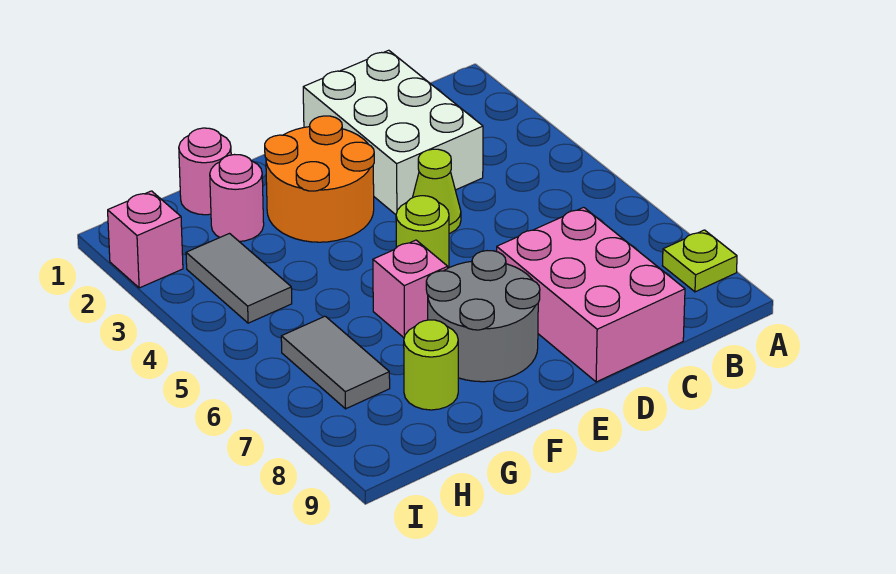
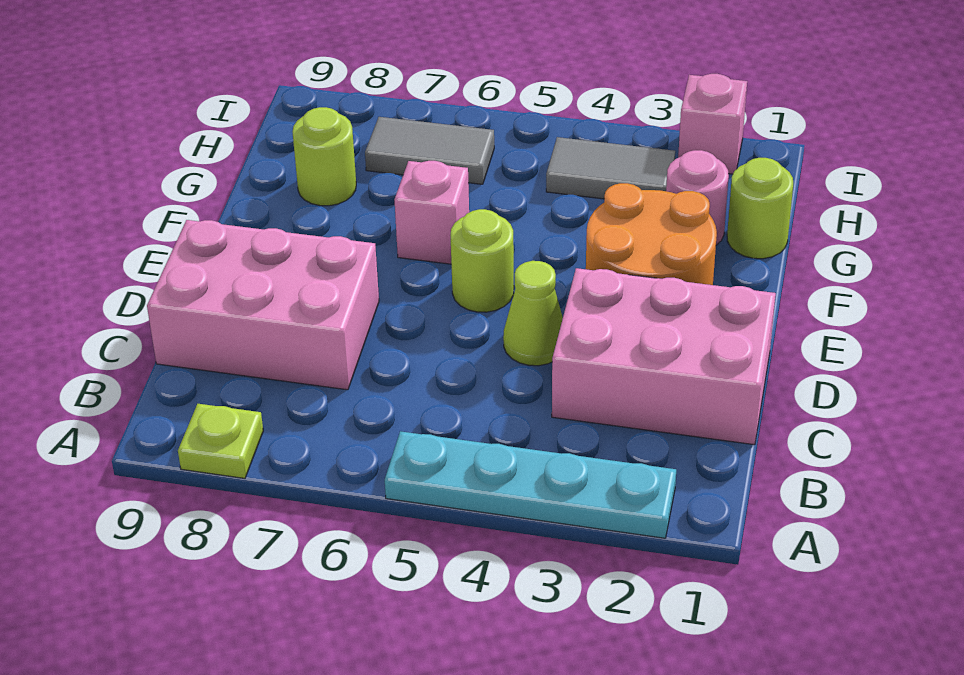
none -> cyan plate A2:A5 level 1
white brick C1:D3 level 1 -> pink brick C1:D3 level 1
grey round brick E7:F8 level 1 -> none
pink round brick G1 level 1 -> lime round brick G1 level 1

